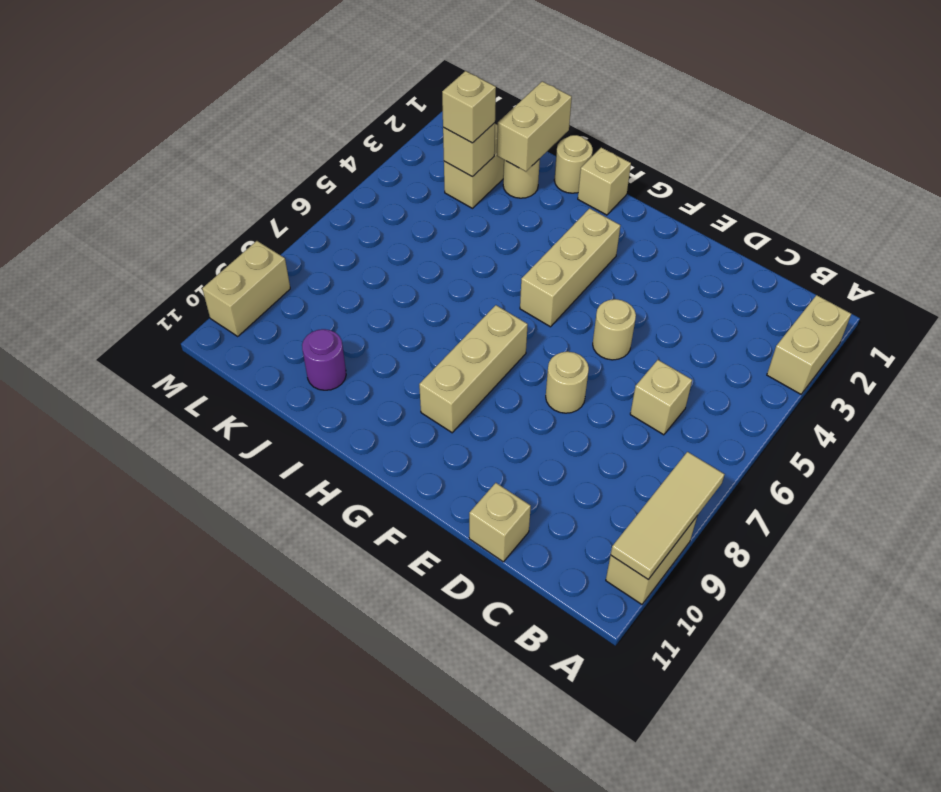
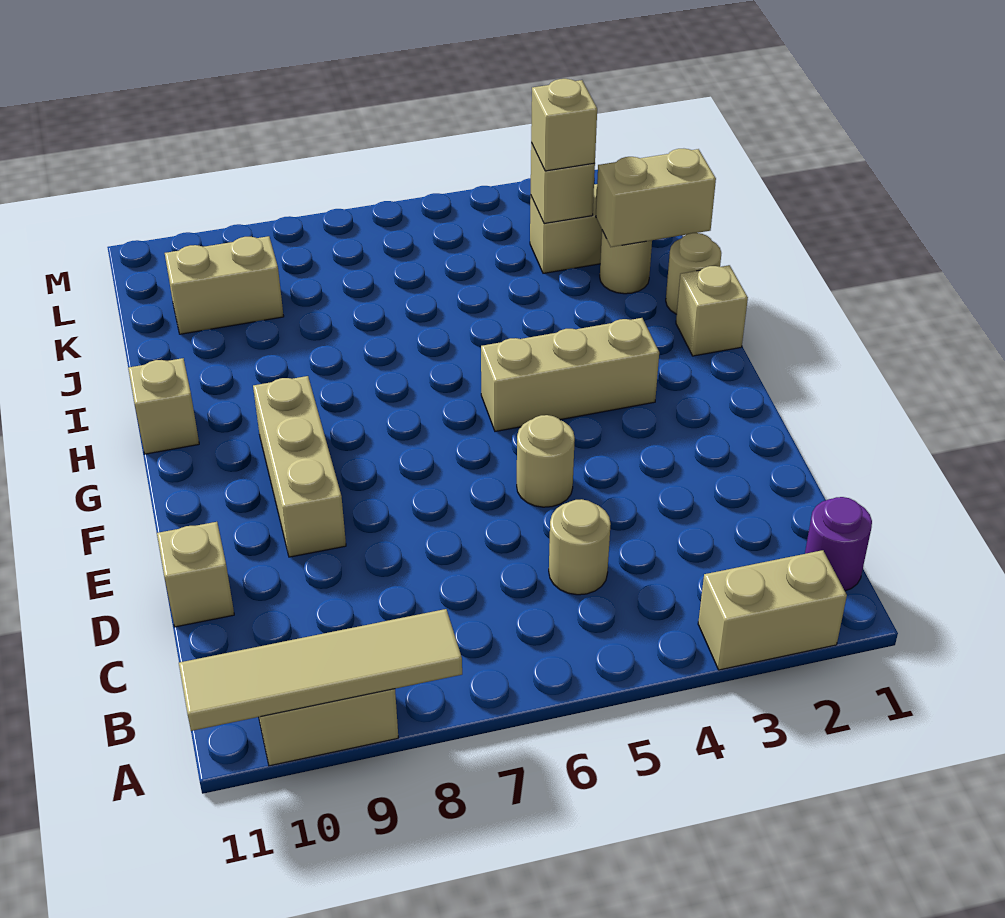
tan tile A8:A10 level 2 -> tan tile A8:A11 level 2
tan brick C6 level 1 -> tan brick H11 level 1
tan round brick E7 level 1 -> tan round brick C5 level 1
tan brick G7:G9 level 1 -> tan brick E9:G9 level 1
purple round brick J10 level 1 -> purple round brick B1 level 1
tan brick M9:M10 level 1 -> tan brick K9:K10 level 1

